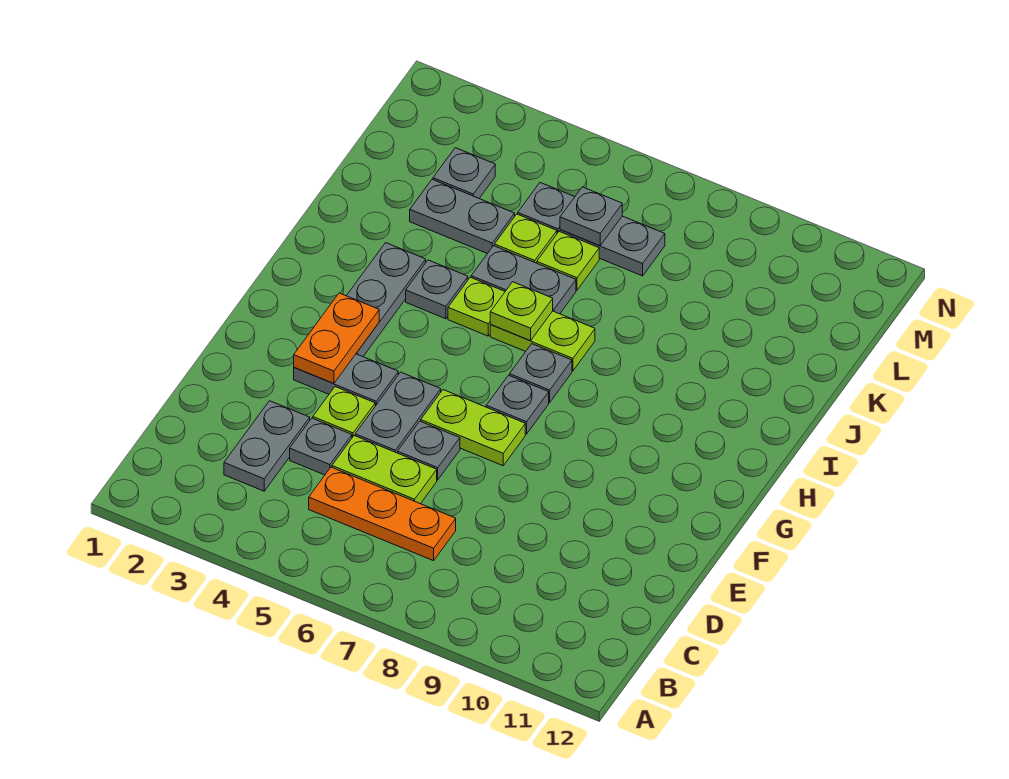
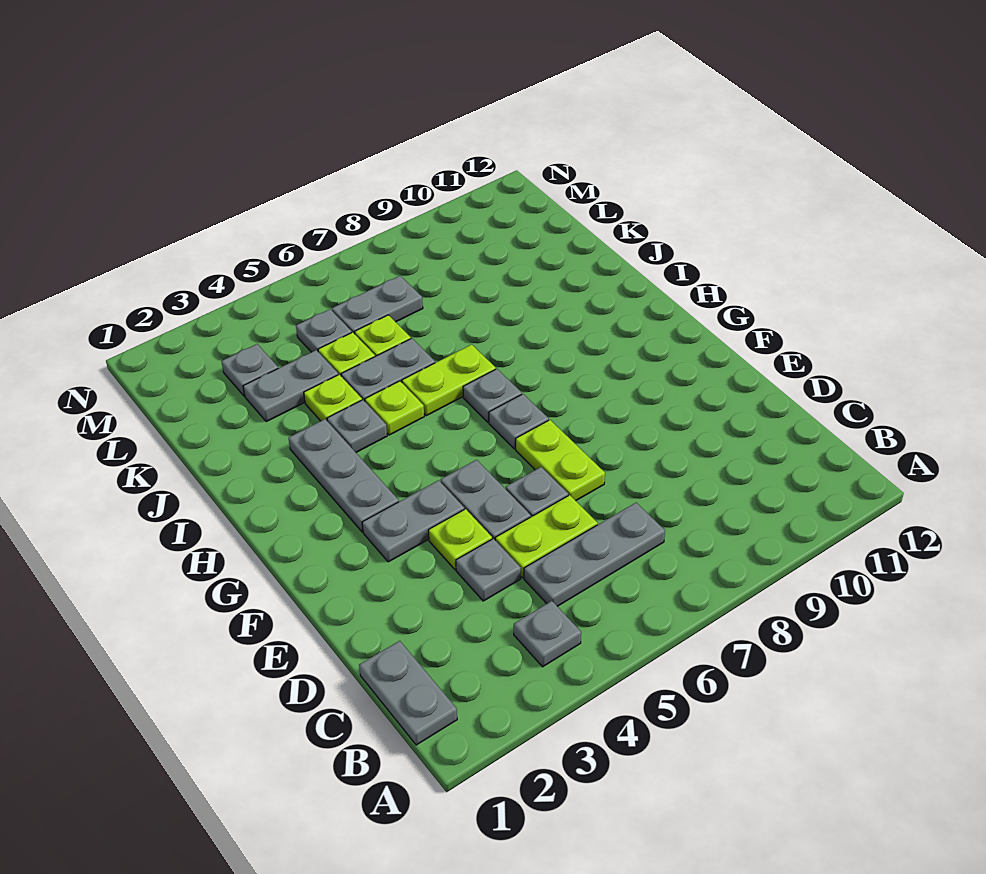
grey plate C3:D3 level 1 -> grey plate B1:C1 level 1
orange plate C5:C7 level 1 -> grey plate C5:C7 level 1
orange plate F3:G3 level 2 -> none
lime plate F6:F7 level 1 -> lime plate E7:F7 level 1
lime plate I6 level 2 -> lime plate J4 level 1
grey plate L6 level 2 -> grey plate B4 level 1

